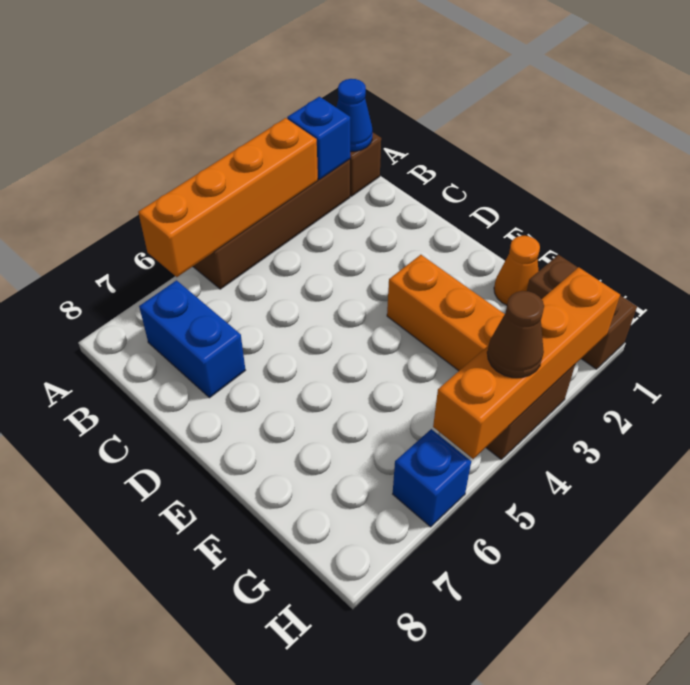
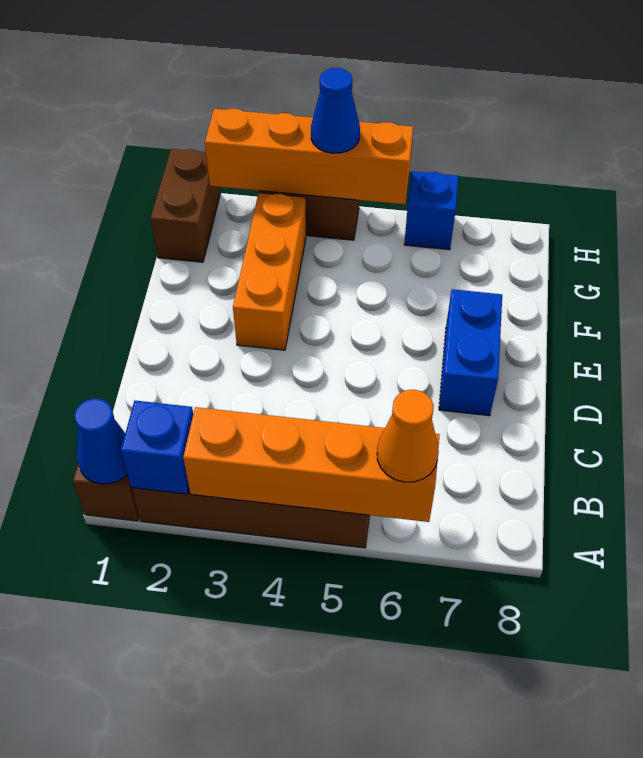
blue brick B7:C7 level 1 -> blue brick D7:E7 level 1
orange cone F1 level 1 -> orange cone A6 level 3
brown cone H4 level 3 -> blue cone H4 level 3

